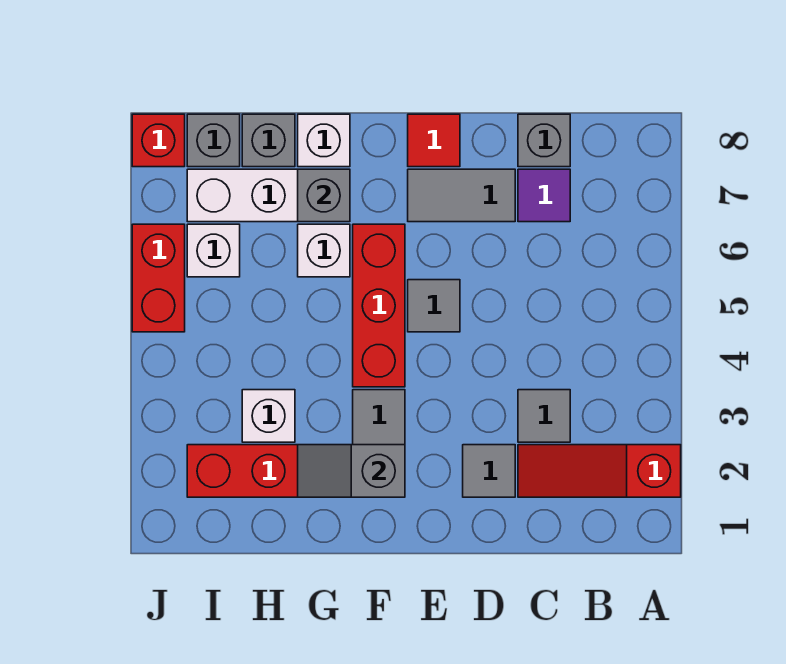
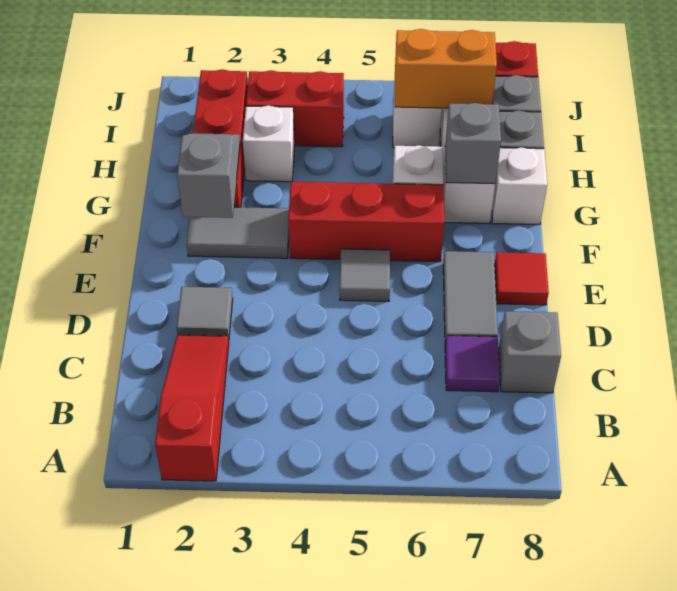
grey tile C3 level 1 -> none
none -> orange brick I6:I7 level 2
red brick J5:J6 level 1 -> red brick I3:I4 level 1

